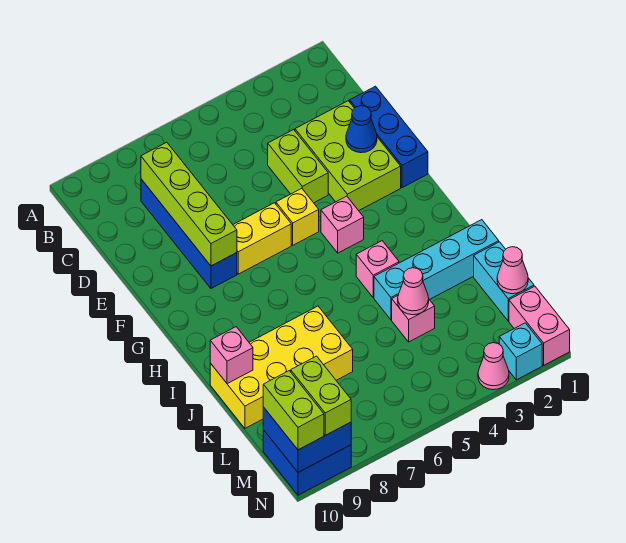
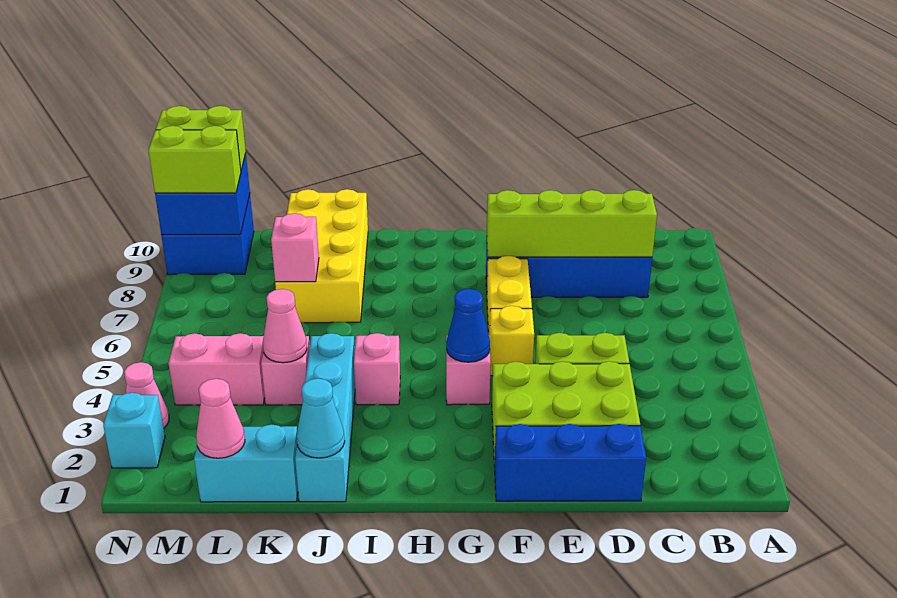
blue cone E2 level 2 -> blue cone G4 level 2
none -> cyan cone J1 level 2
pink brick J10 level 2 -> pink brick K7 level 2
pink brick M1:N1 level 1 -> pink brick L4:M4 level 1

